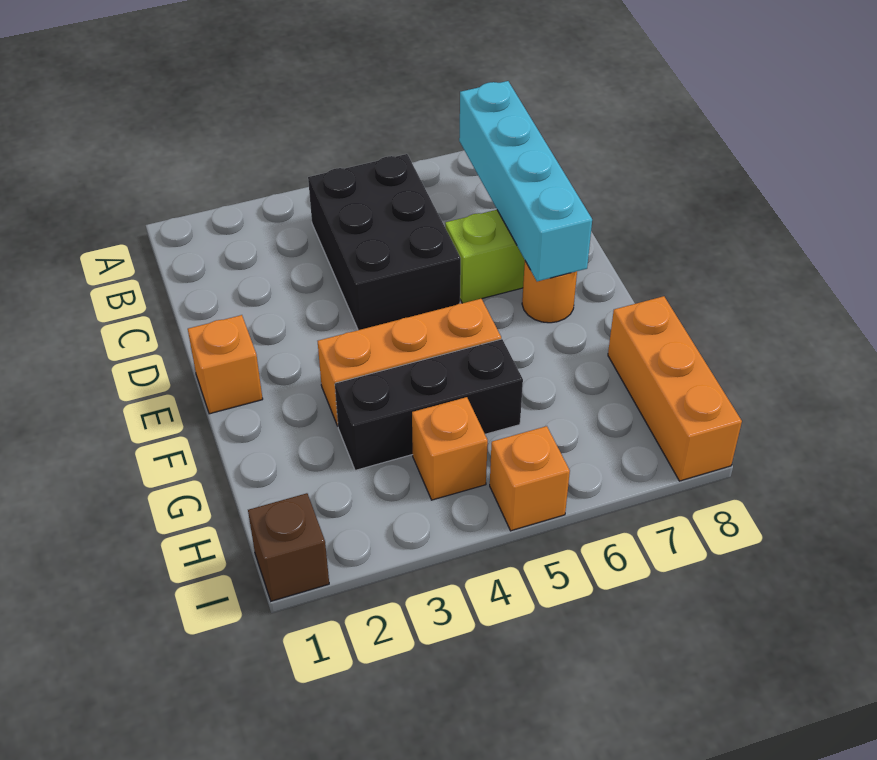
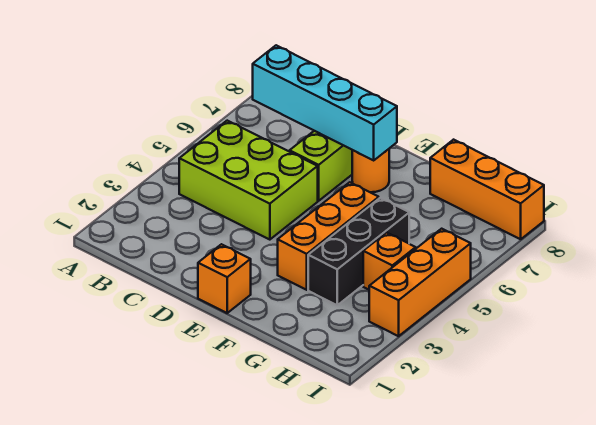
black brick B4:D5 level 1 -> lime brick B4:D5 level 1
brown brick I1 level 1 -> none
orange brick I5 level 1 -> orange brick I3:I5 level 1

